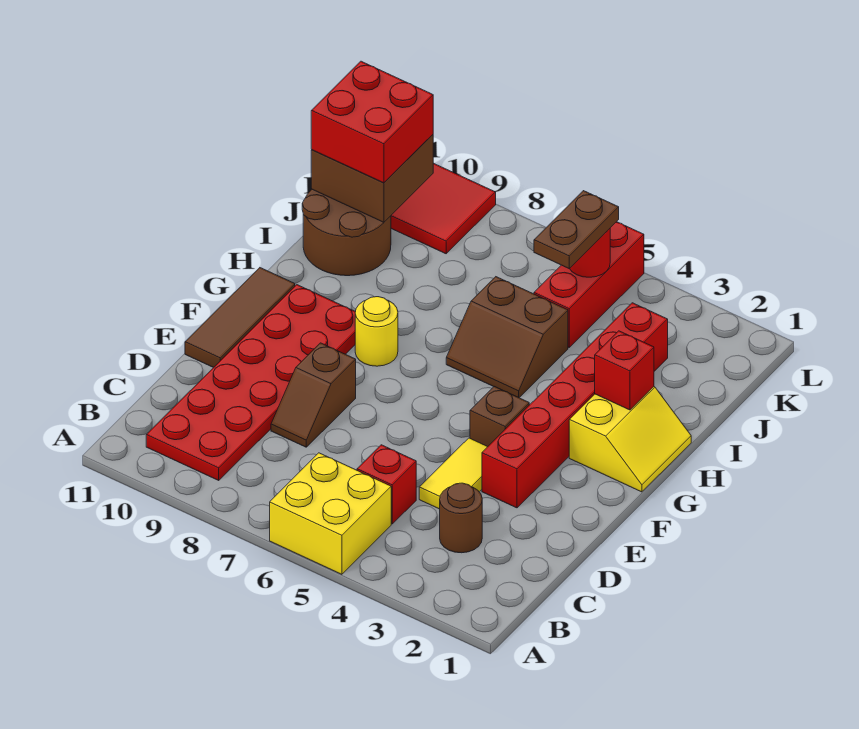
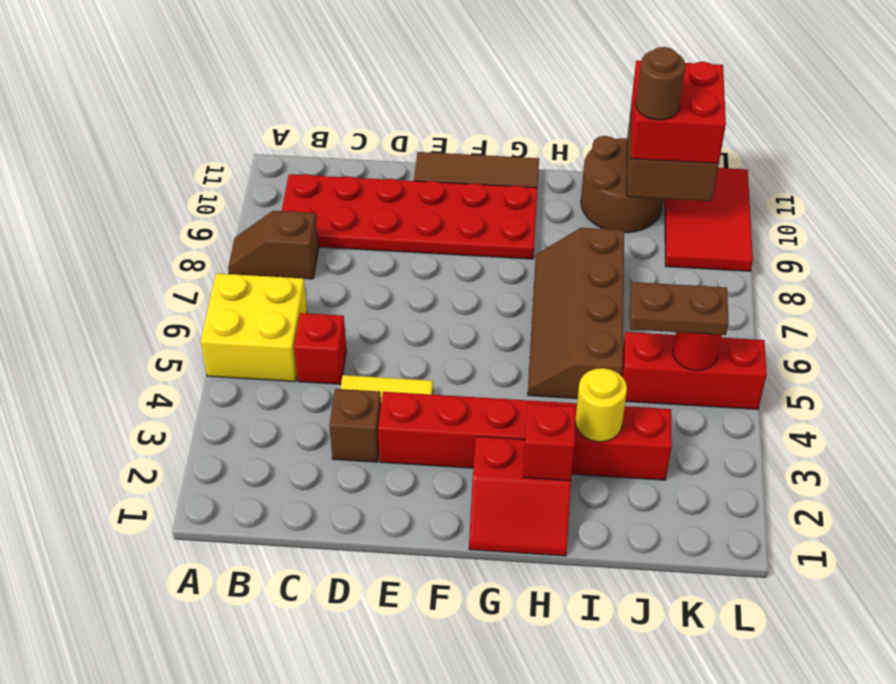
brown round brick C3 level 1 -> brown round brick J10 level 4
brown slope D8:E8 level 1 top E -> brown slope A8:B8 level 1 top B
brown brick F4 level 1 -> brown brick D3 level 1
yellow slope G1:H2 level 1 top 2 -> red slope G1:H2 level 1 top 2
yellow round brick G8 level 1 -> yellow round brick I3 level 2
brown slope H5:I6 level 1 top I -> brown slope H5:I8 level 1 top I

